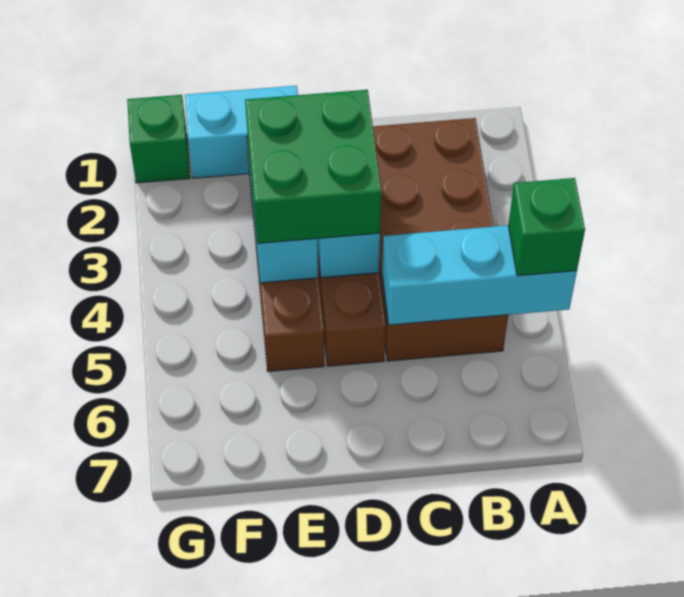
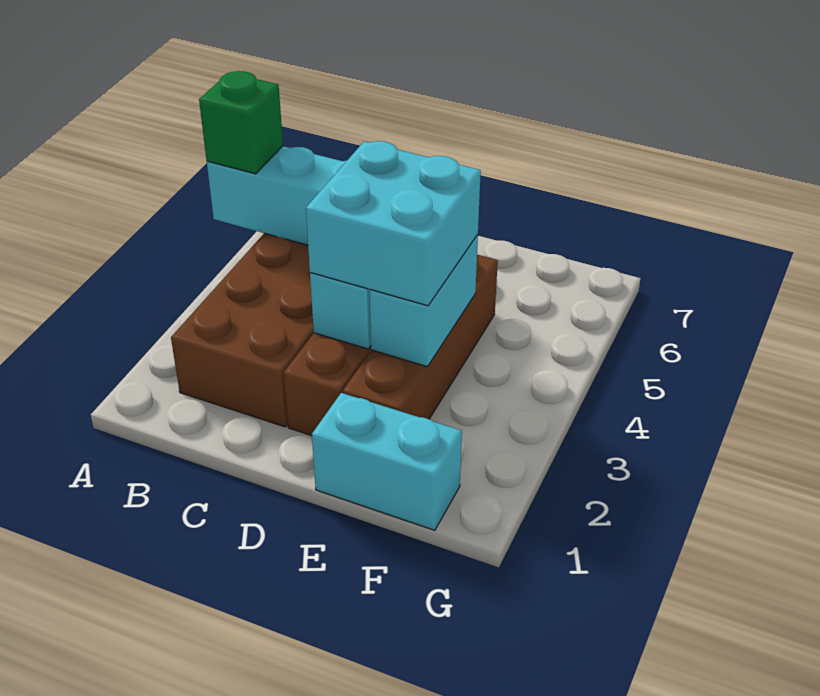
green brick D3:E4 level 3 -> cyan brick D3:E4 level 3
green brick G1 level 1 -> none

